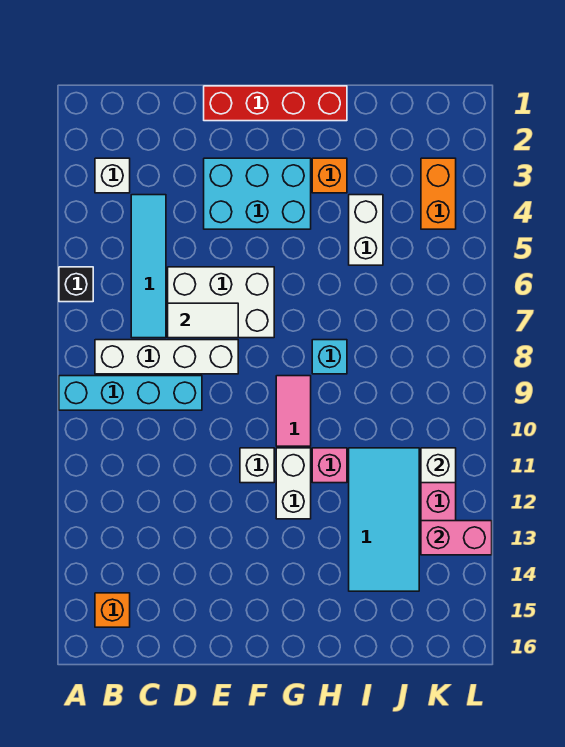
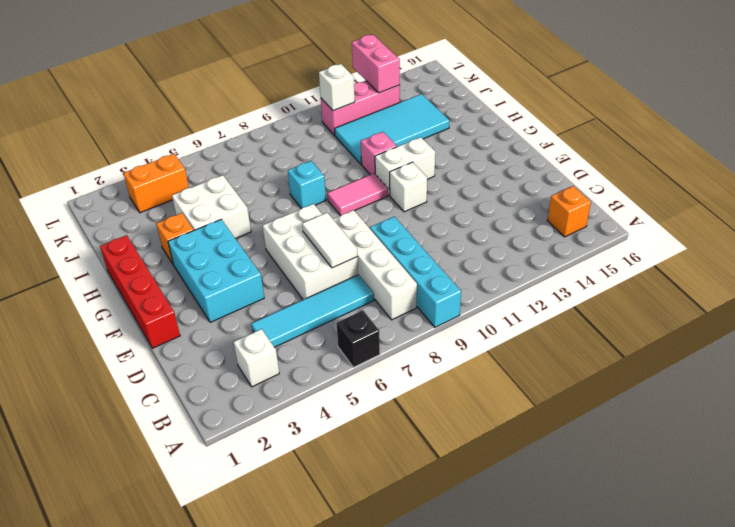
white brick I4:I5 level 1 -> white brick H4:I5 level 1

